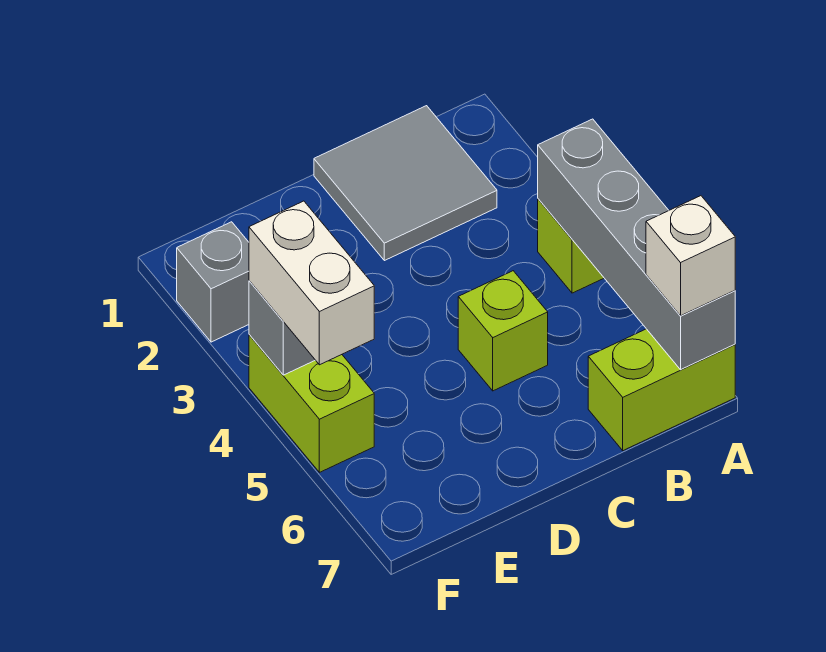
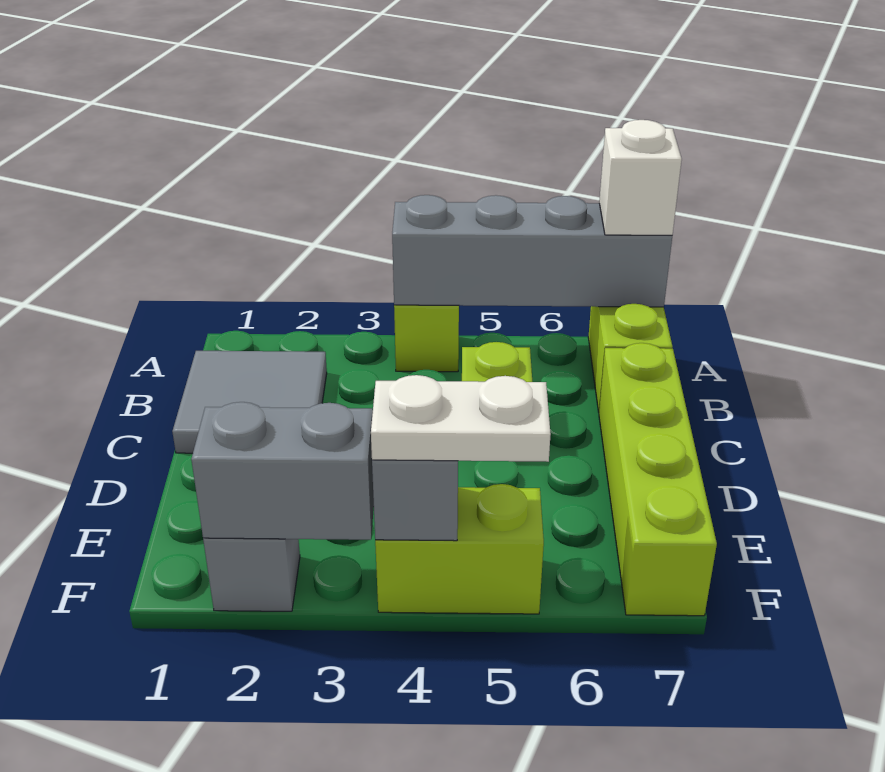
none -> lime brick C7:F7 level 1
none -> grey brick F2:F3 level 2
white brick F4:F5 level 3 -> white plate F4:F5 level 3

